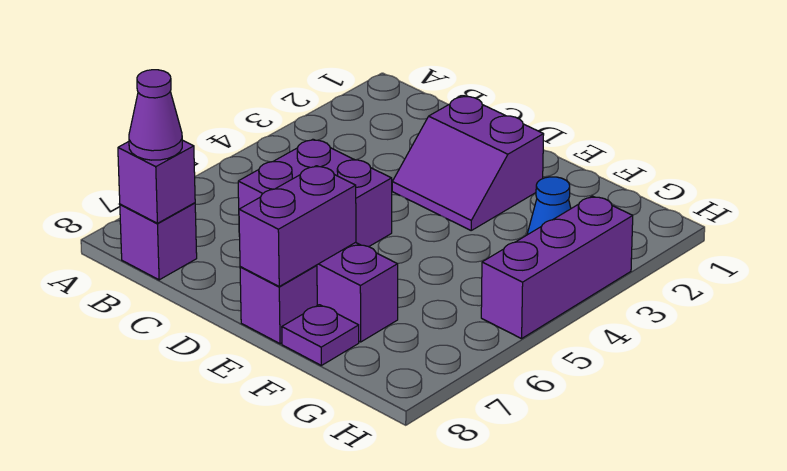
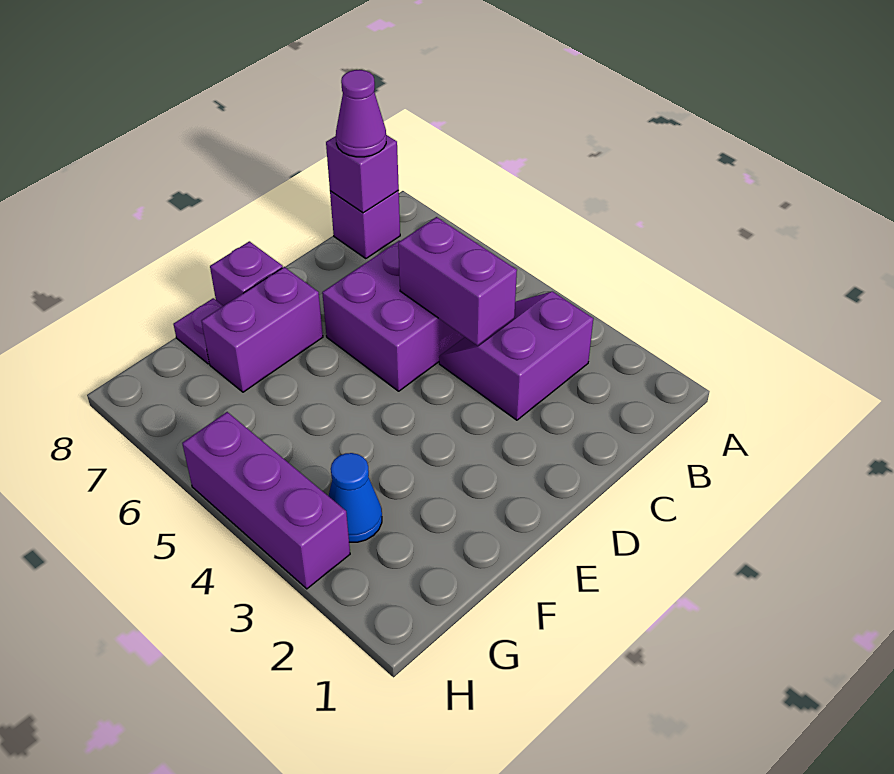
purple slope D2:E3 level 1 top 2 -> purple slope B3:C4 level 1 top 3
purple brick E7:E8 level 2 -> purple brick C4:C5 level 2

